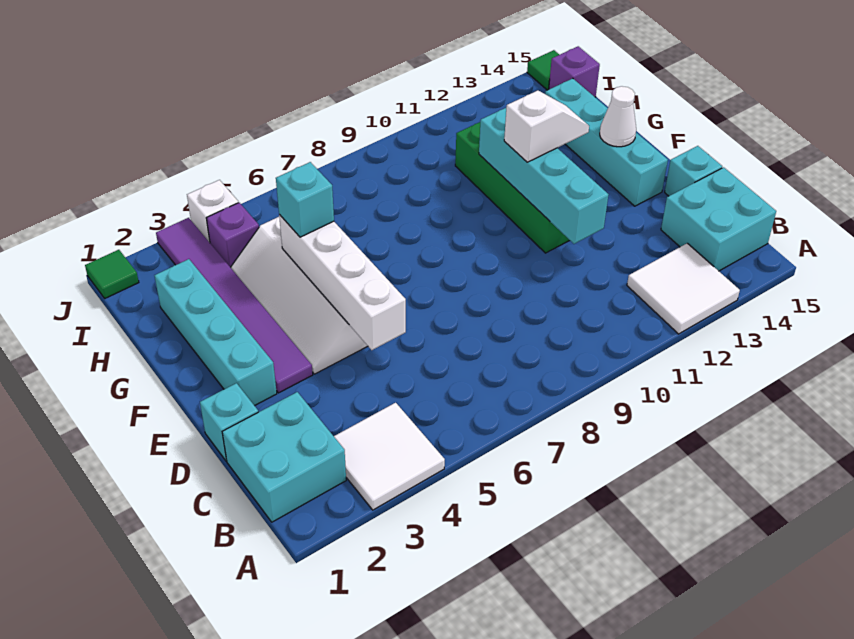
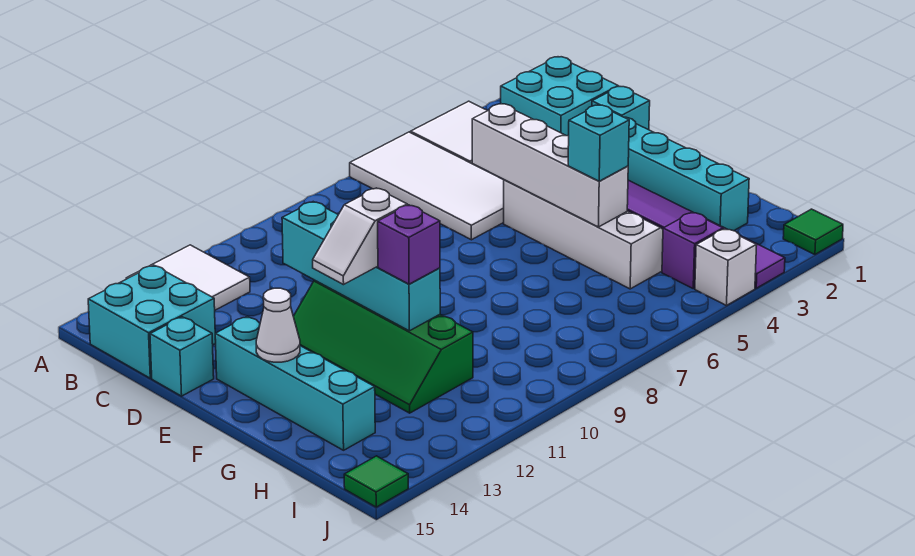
none -> white tile A5:D6 level 1
purple brick I15 level 1 -> purple brick G11 level 3

